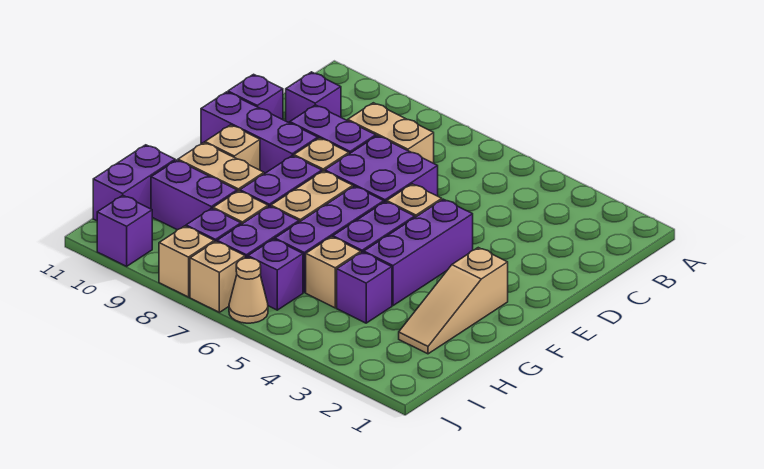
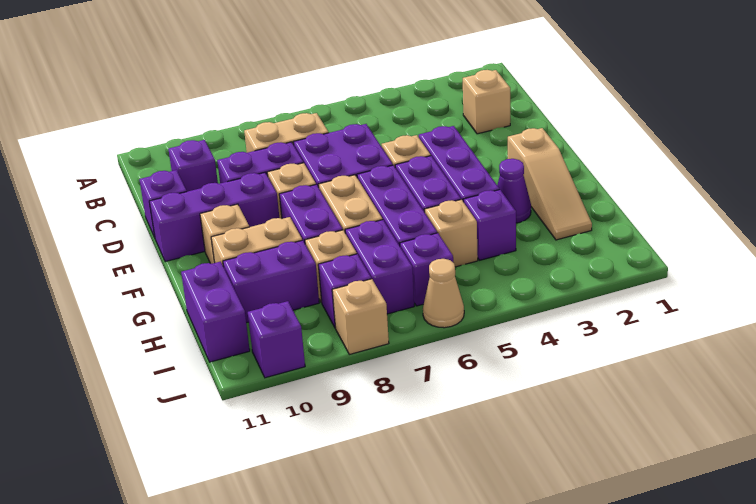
none -> purple cone G3 level 1
tan brick J7 level 1 -> tan brick C2 level 1

